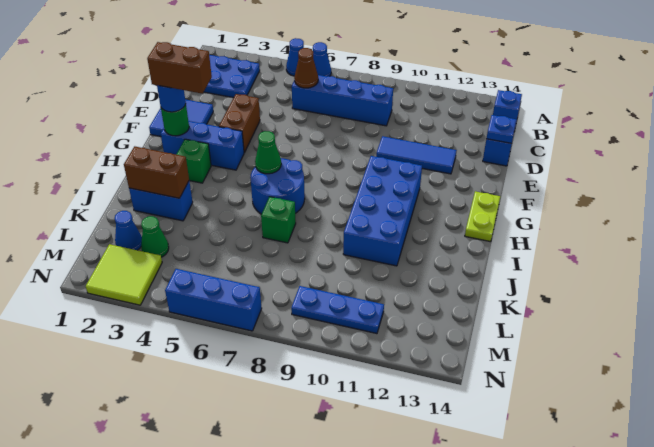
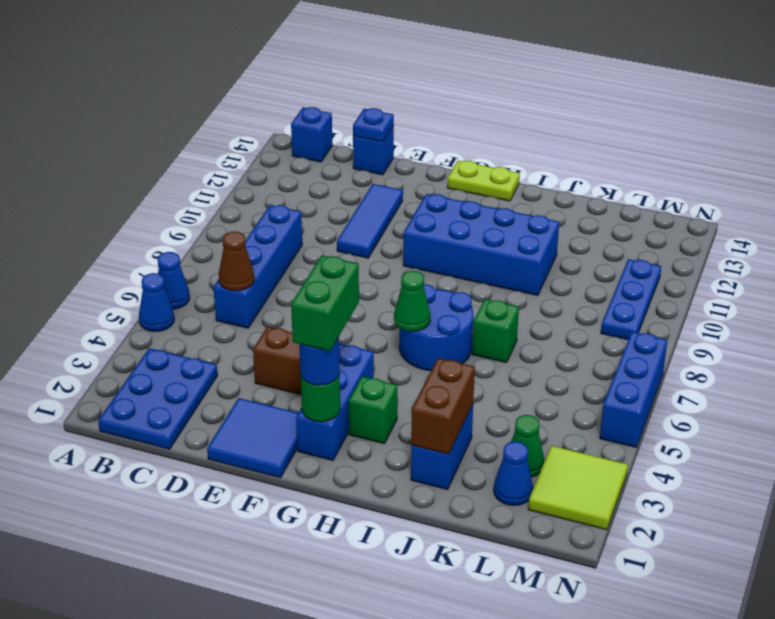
brown brick G2:G3 level 4 -> green brick G2:G3 level 4

